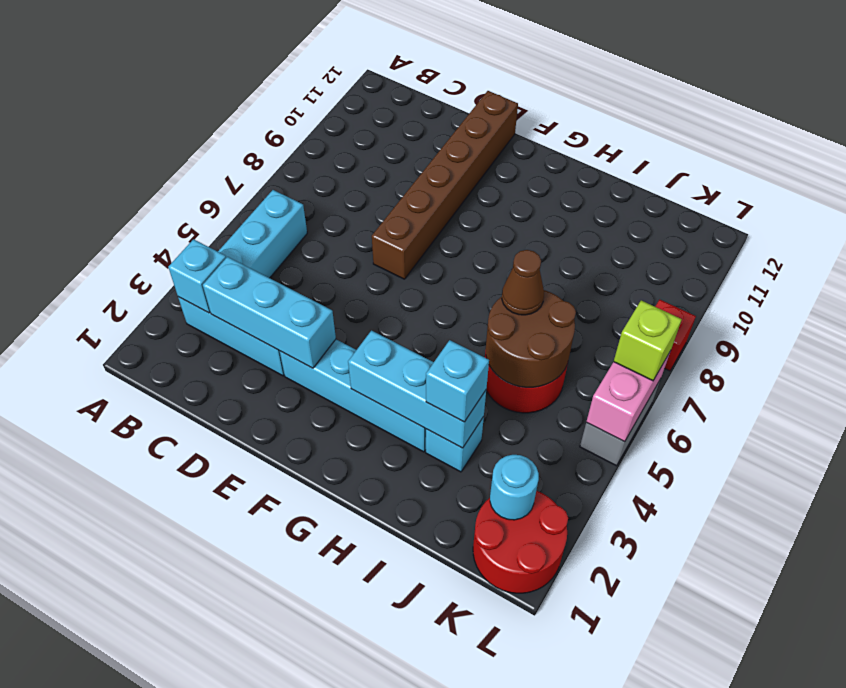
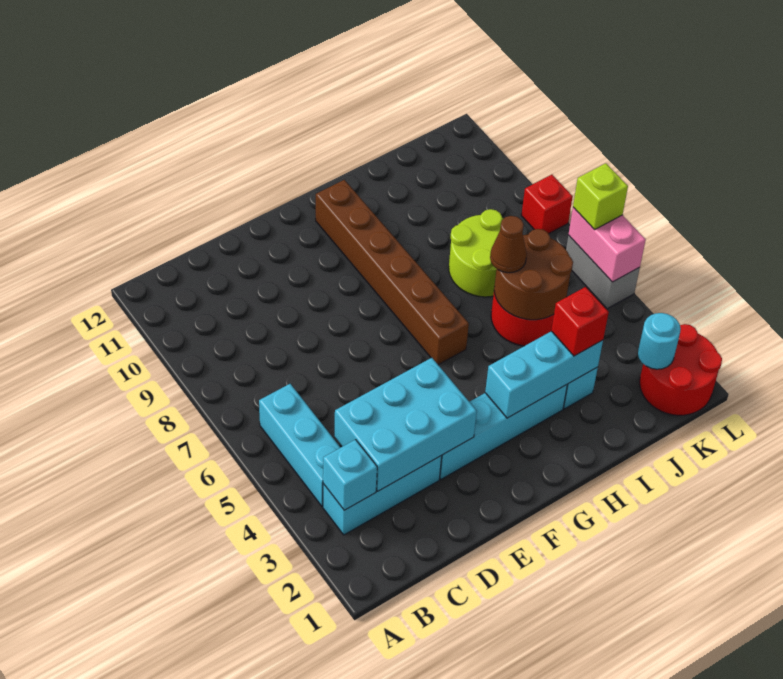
cyan brick C3:E3 level 2 -> cyan brick C3:E4 level 2
brown brick E7:E12 level 1 -> brown brick G6:G11 level 1
cyan brick I3 level 3 -> red brick I3 level 3
none -> lime round brick I7:J8 level 1

